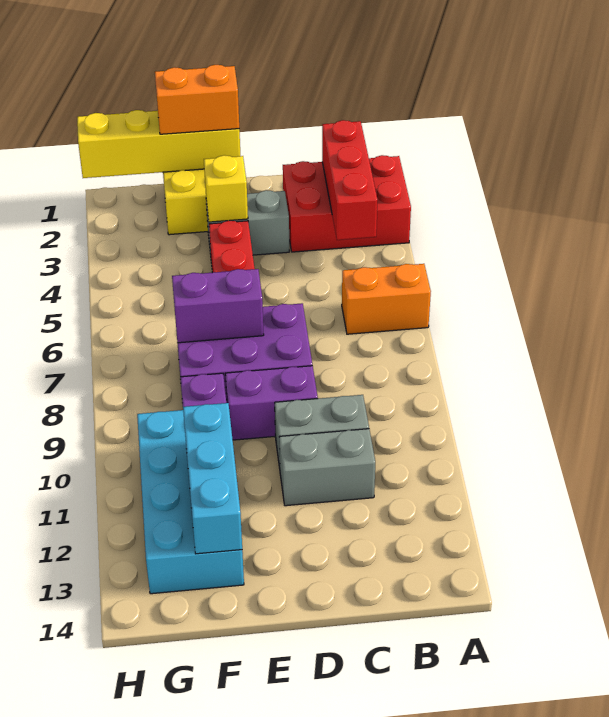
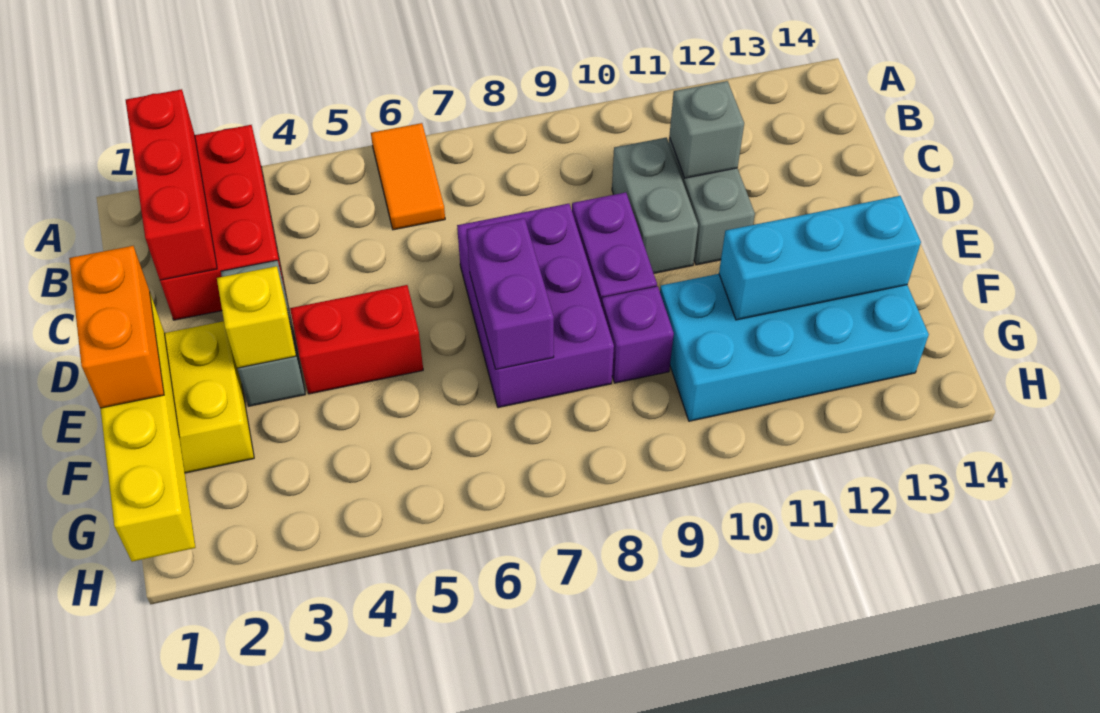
orange brick A6:B6 level 1 -> orange tile A6:B6 level 1
red brick B2:B4 level 2 -> red brick A2:C2 level 2
none -> grey brick C11 level 2

